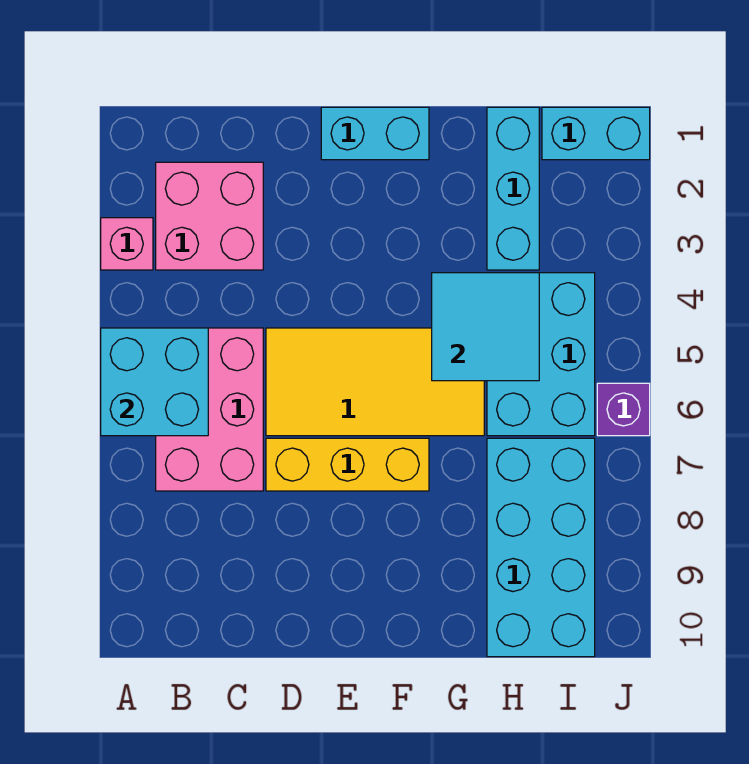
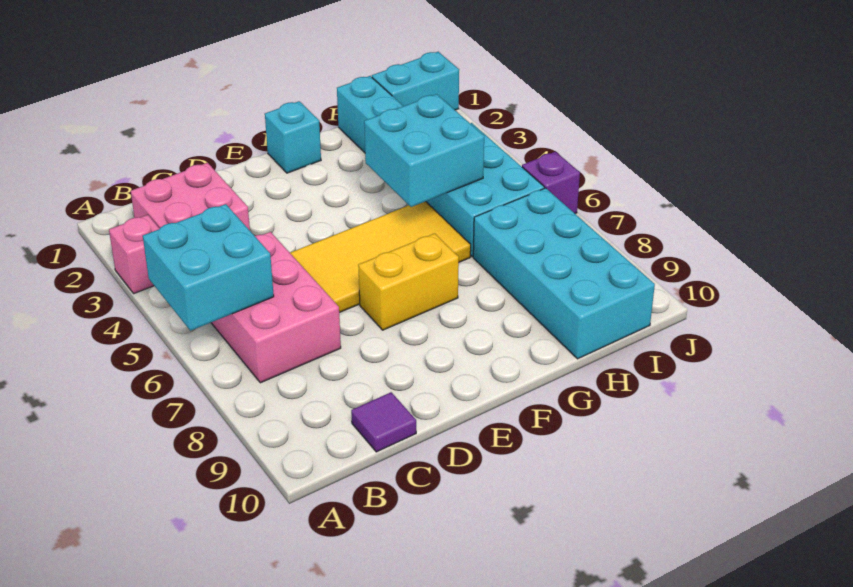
none -> purple tile C10 level 1
yellow brick D7:F7 level 1 -> yellow brick E7:F7 level 1
cyan brick E1:F1 level 1 -> cyan brick F1 level 1
cyan tile G4:H5 level 2 -> cyan brick G4:H5 level 2

